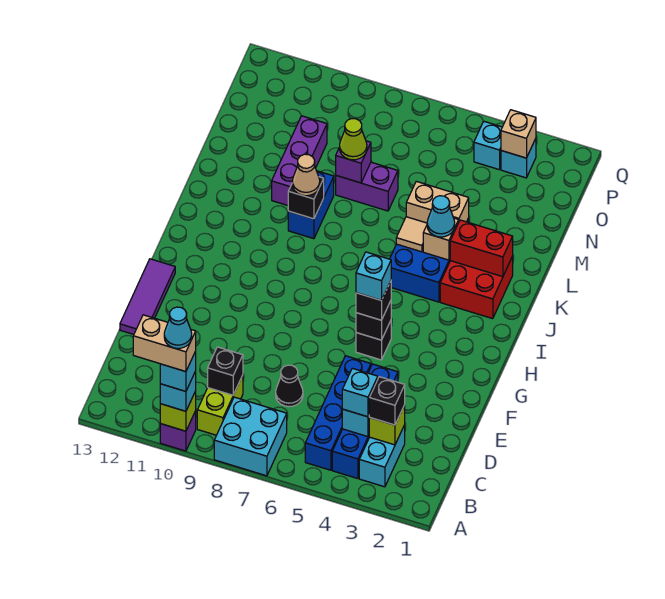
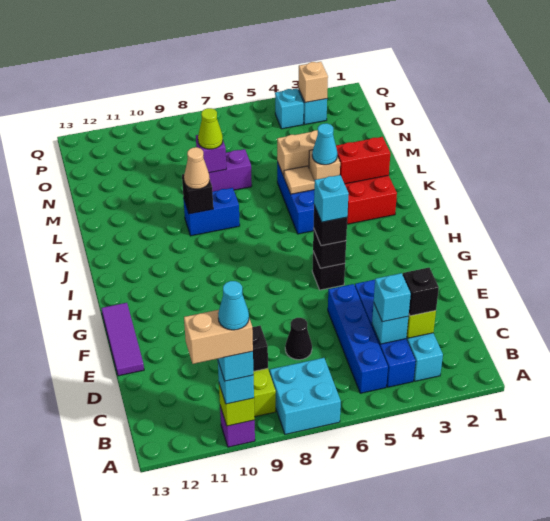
blue brick K9:L9 level 1 -> blue brick K8:K9 level 1
purple brick L10:N10 level 1 -> none

